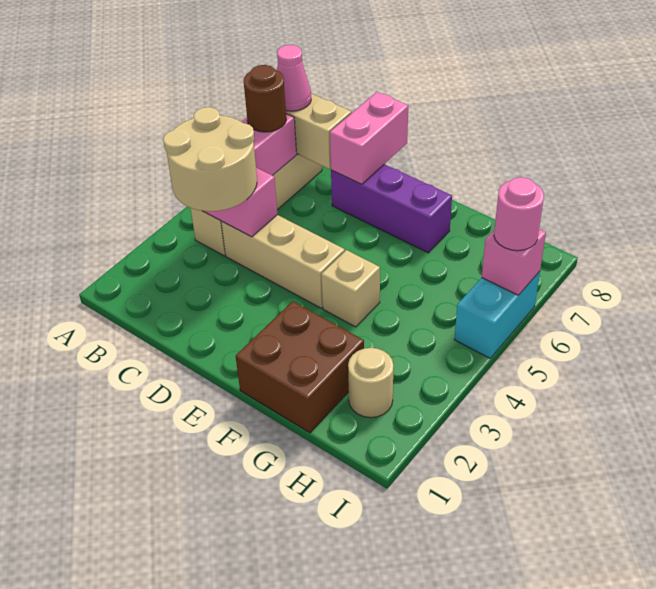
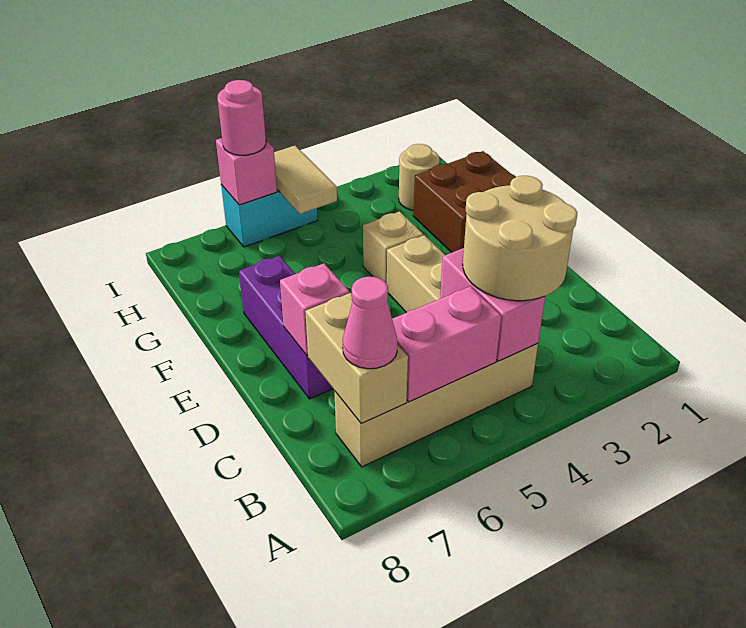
brown round brick B6 level 3 -> none
pink brick D7:D8 level 2 -> pink brick D7 level 2
none -> tan tile H5:I5 level 2

